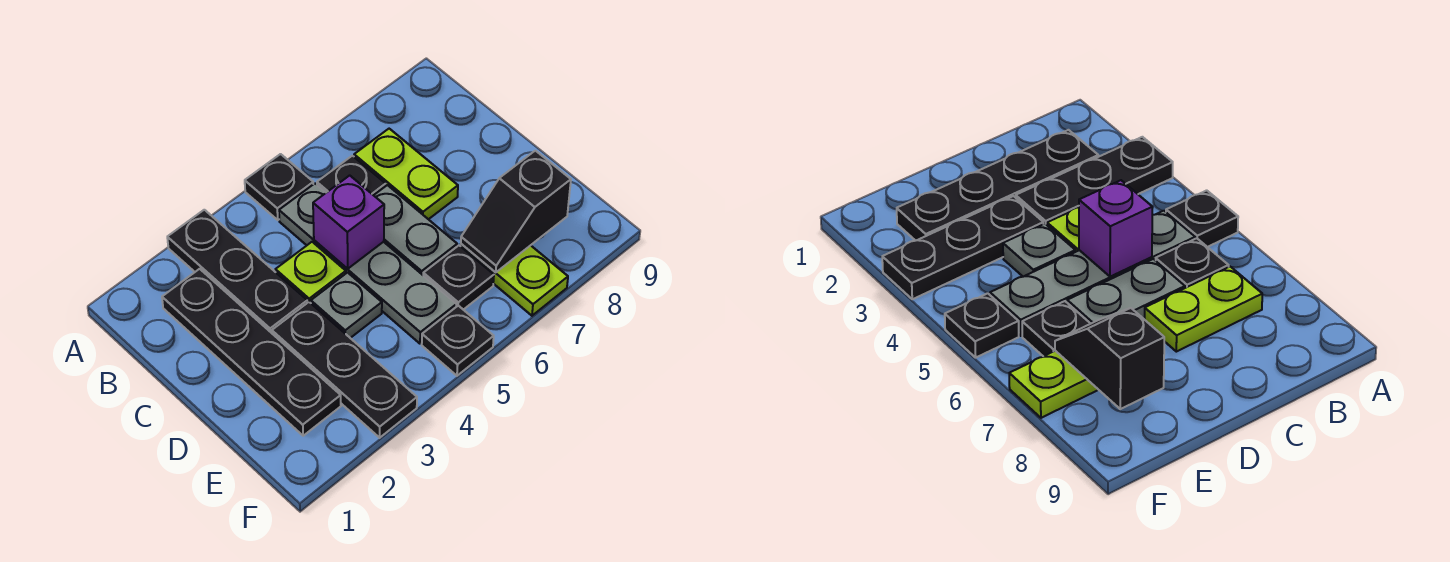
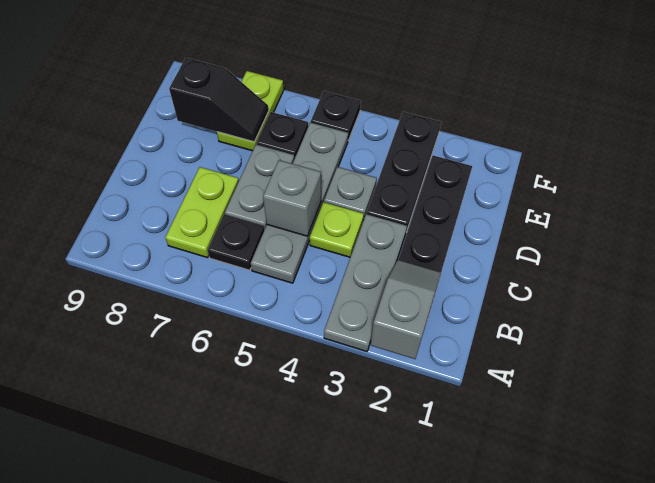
none -> grey slope A2:B2 level 2 top A
black plate A3:C3 level 1 -> grey plate A3:C3 level 1
black plate A5 level 1 -> none
purple brick C5 level 2 -> grey brick C5 level 2

